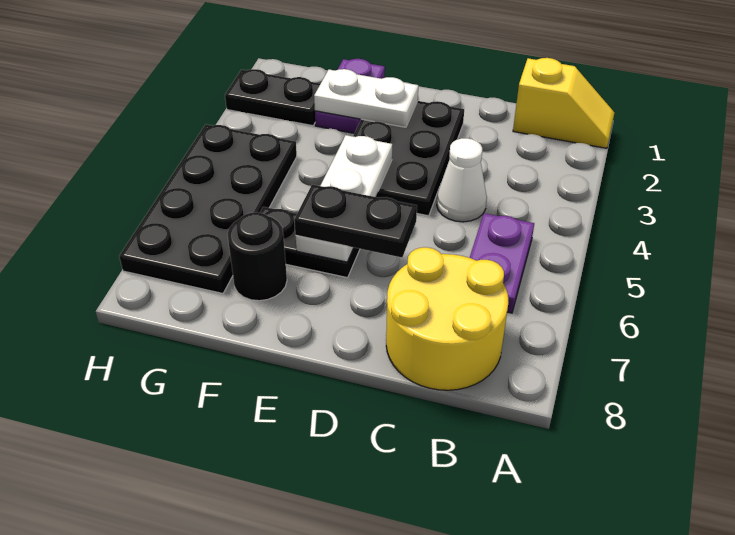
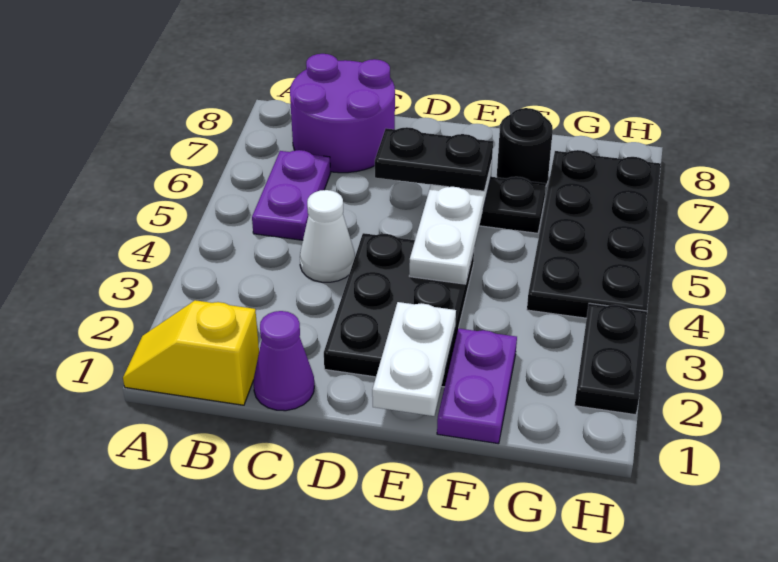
yellow round brick B7:C8 level 1 -> purple round brick B7:C8 level 1
none -> purple cone C1 level 1
white plate E2:F2 level 2 -> white plate E1:E2 level 2
black plate G2:H2 level 1 -> black plate H2:H3 level 1

